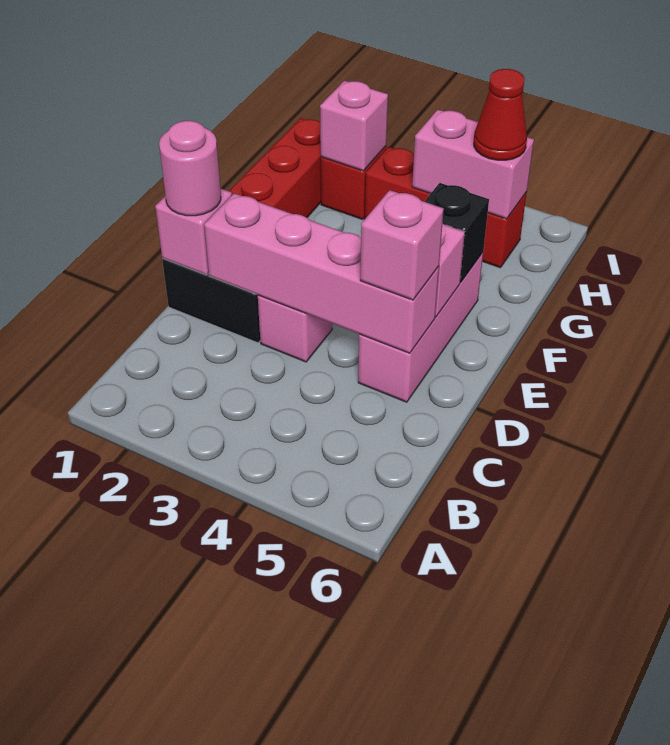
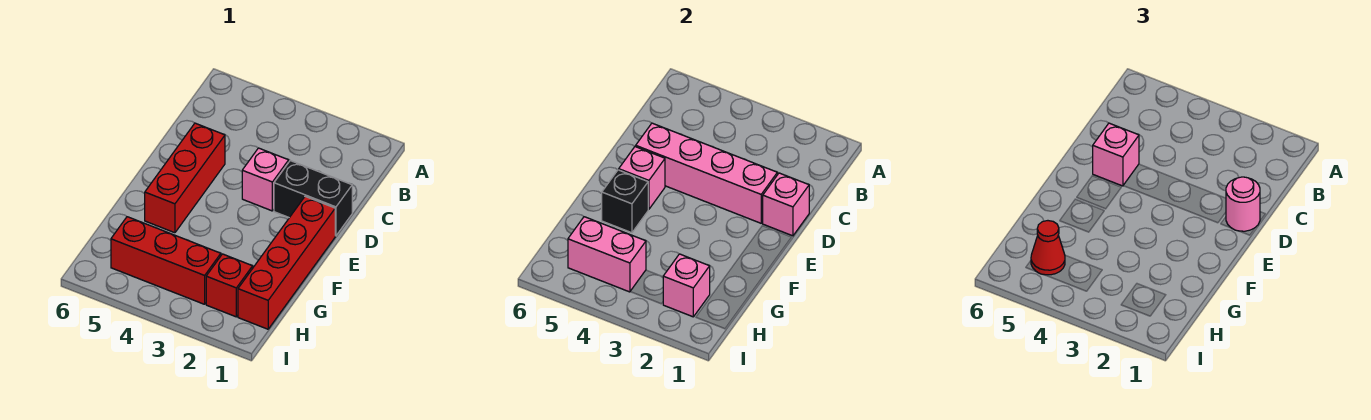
pink brick D5:F5 level 1 -> red brick D5:F5 level 1

